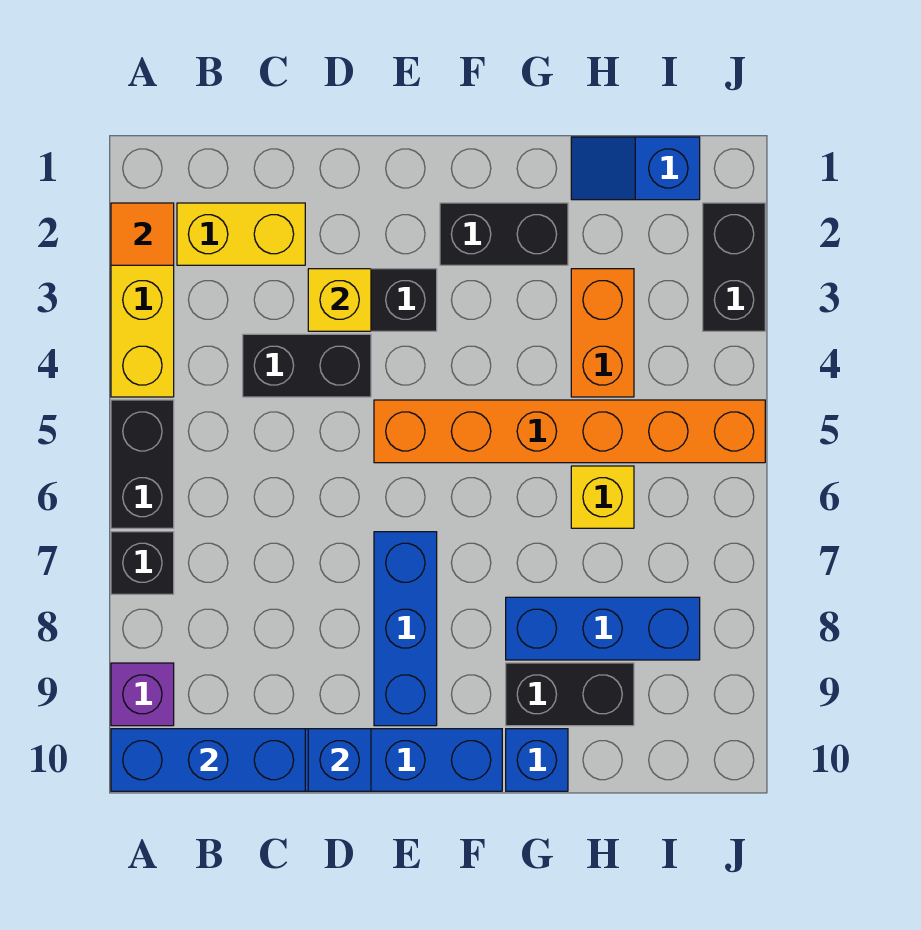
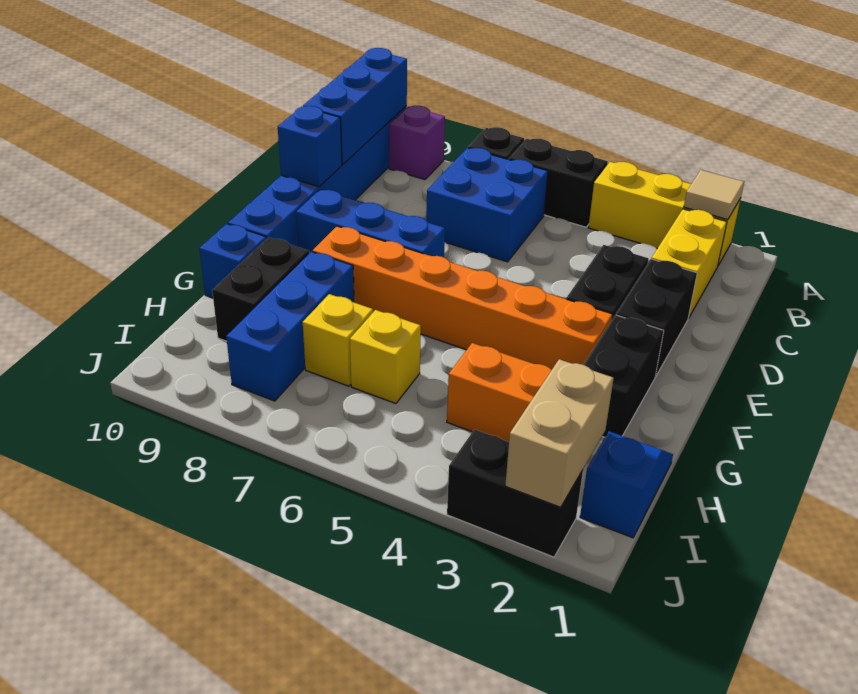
orange tile A2 level 2 -> tan tile A2 level 2
none -> blue brick B6:C7 level 1
black brick C4:D4 level 1 -> black brick D2:E2 level 1
yellow brick D3 level 2 -> yellow brick H7 level 1
orange brick E5:J5 level 1 -> orange brick F3:F8 level 1
none -> tan brick I2:J2 level 2

